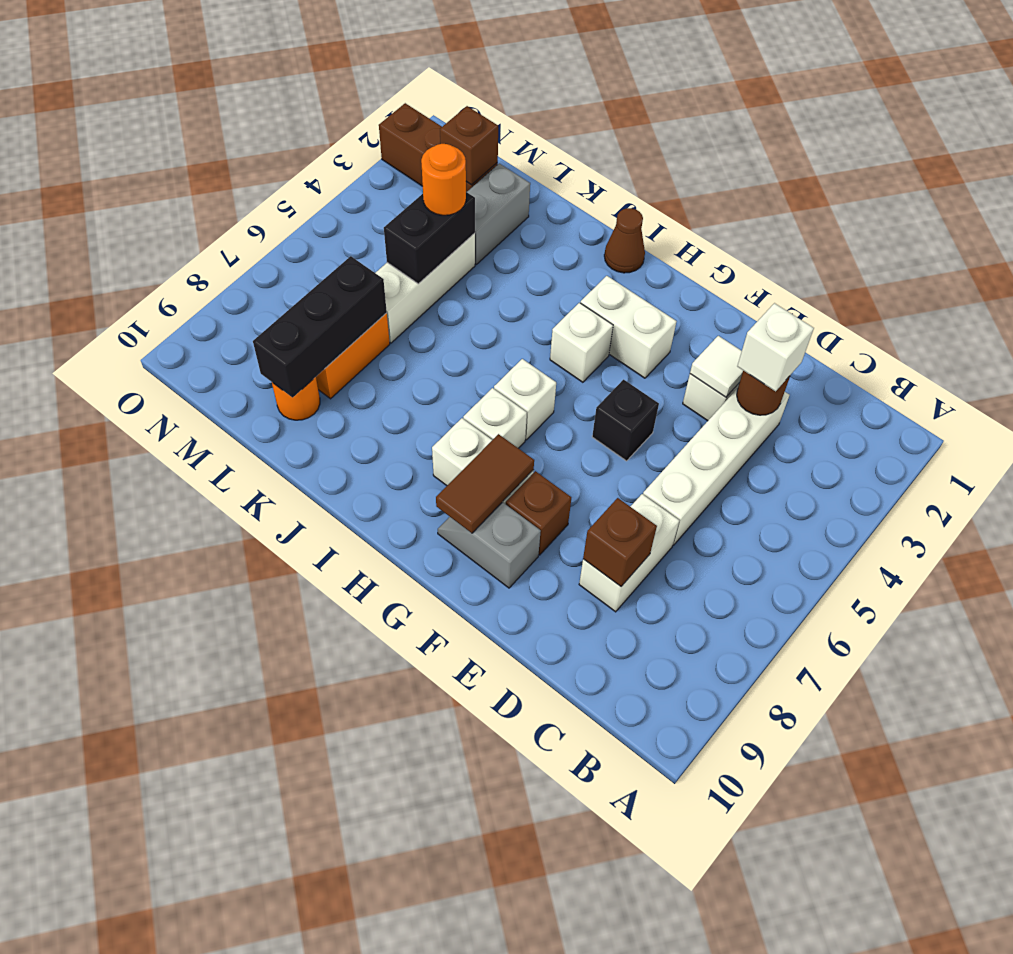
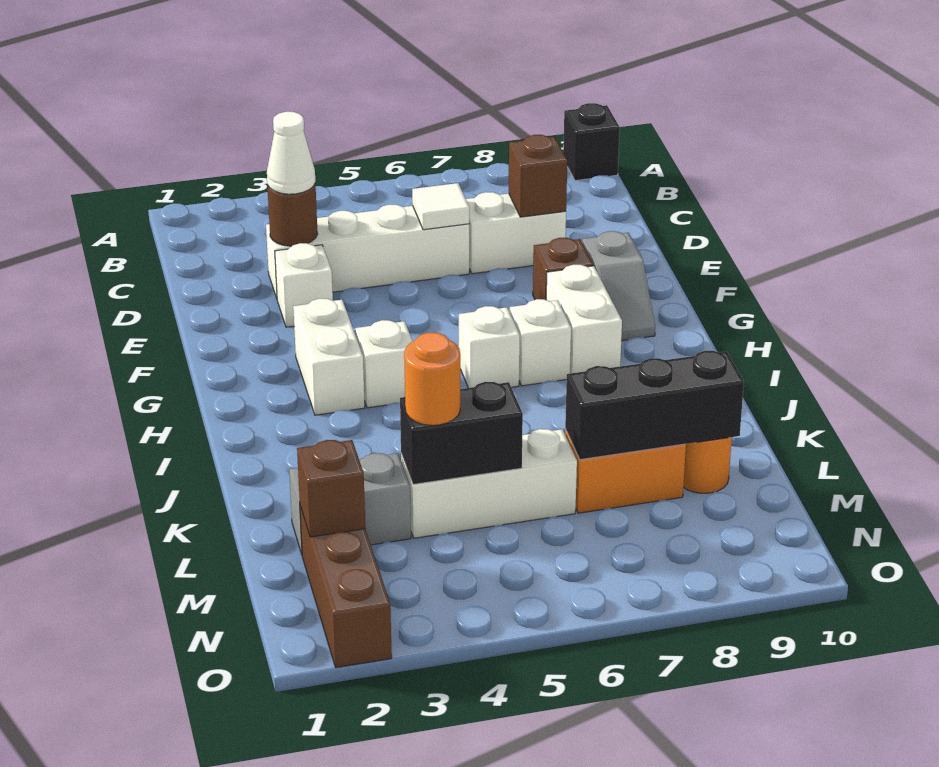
white brick D3 level 3 -> white cone D3 level 3
white tile E3 level 2 -> white tile D6 level 2
black brick F5 level 1 -> black brick A10 level 1
brown tile G8:G9 level 2 -> none
brown cone I1 level 1 -> none

